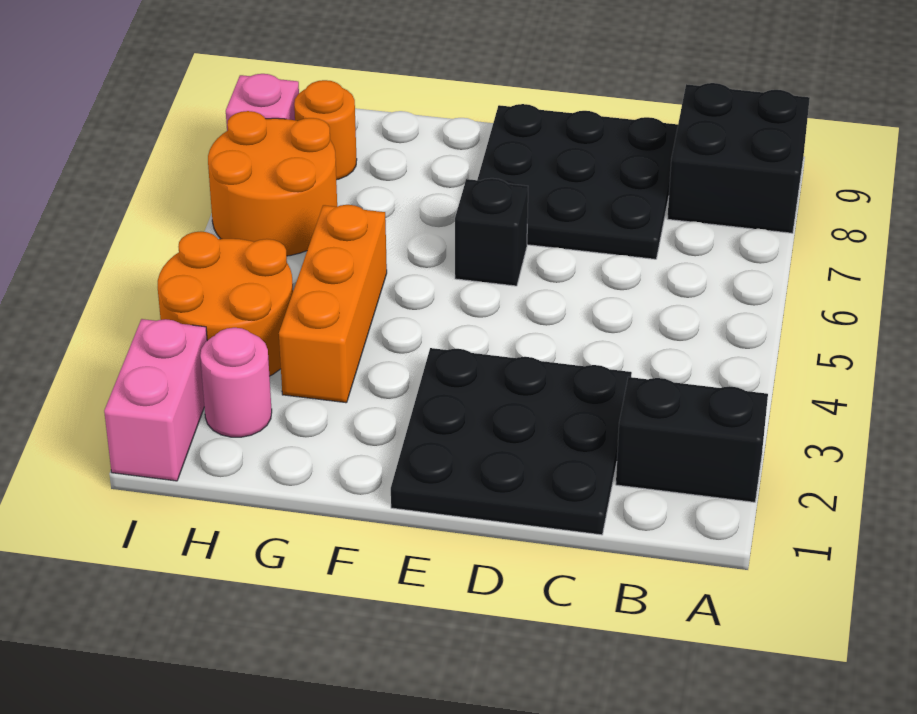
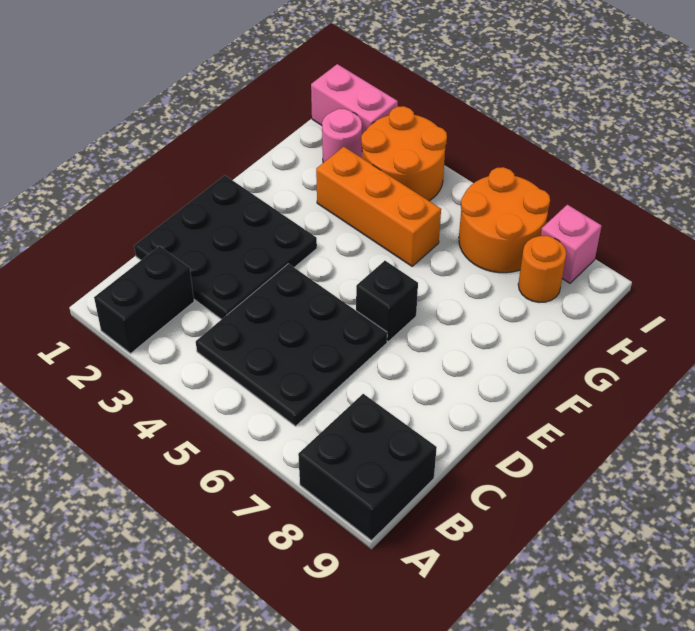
black plate C7:E9 level 1 -> black plate B4:D6 level 1

